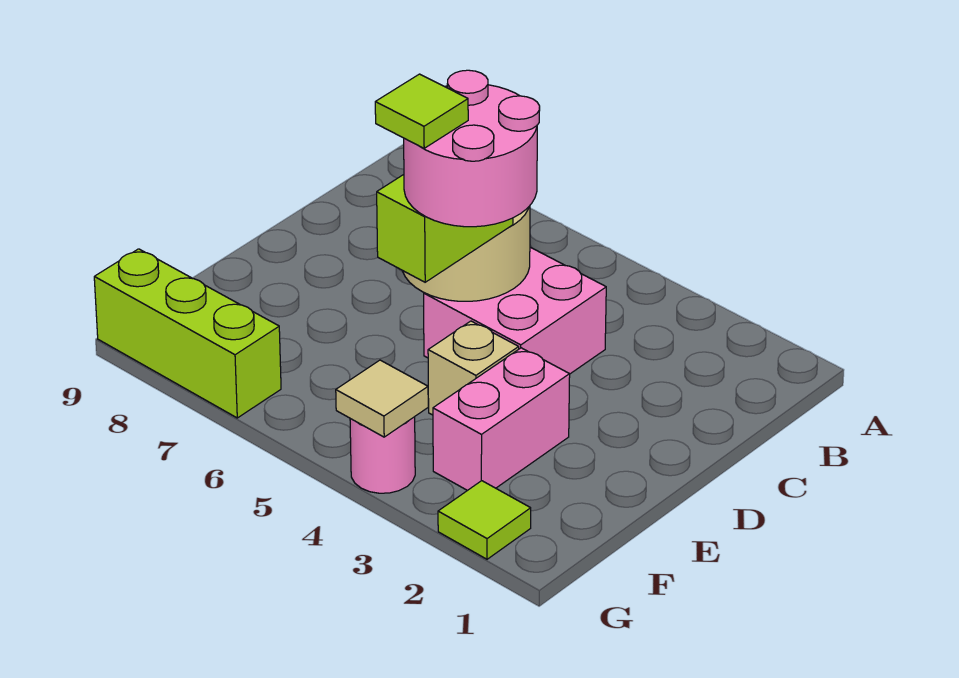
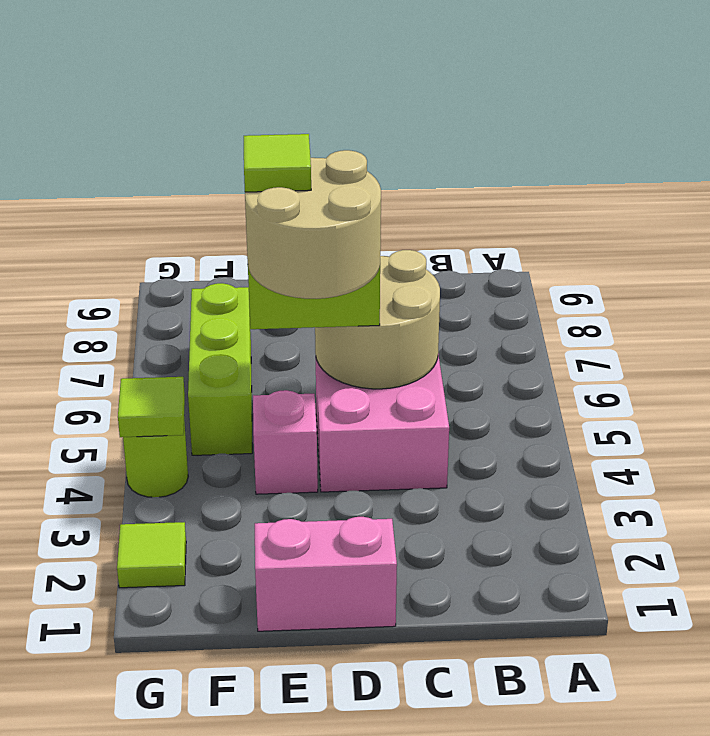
pink round brick D4:E5 level 4 -> tan round brick D4:E5 level 4
pink brick E3:F3 level 1 -> pink brick D1:E1 level 1
tan brick E4 level 1 -> pink brick E4 level 1
pink round brick G4 level 1 -> lime round brick G4 level 1
tan tile G4 level 2 -> lime tile G4 level 2
lime brick G7:G9 level 1 -> lime brick F5:F7 level 1

